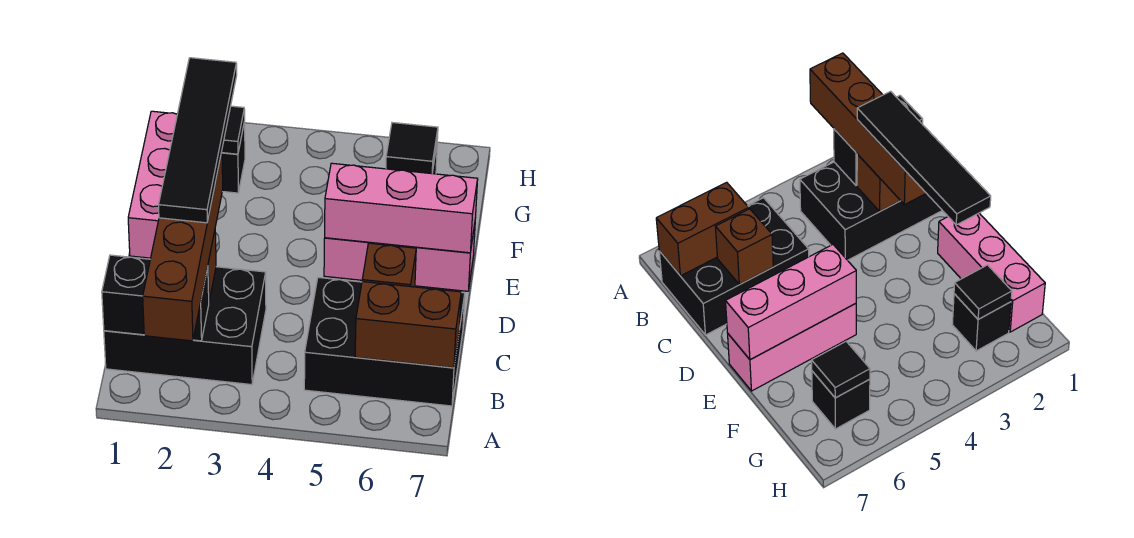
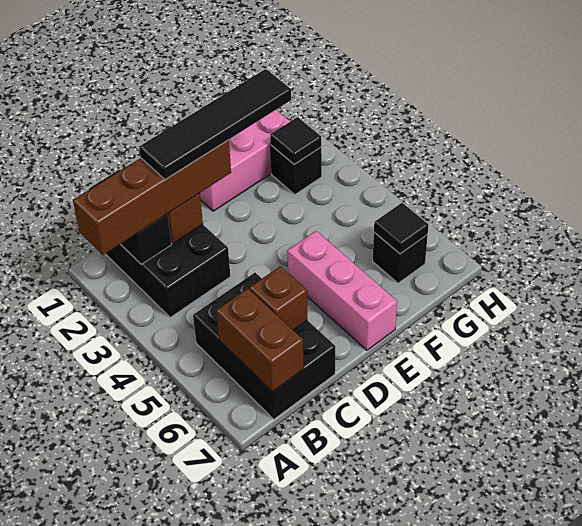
pink brick E5:E7 level 2 -> none

